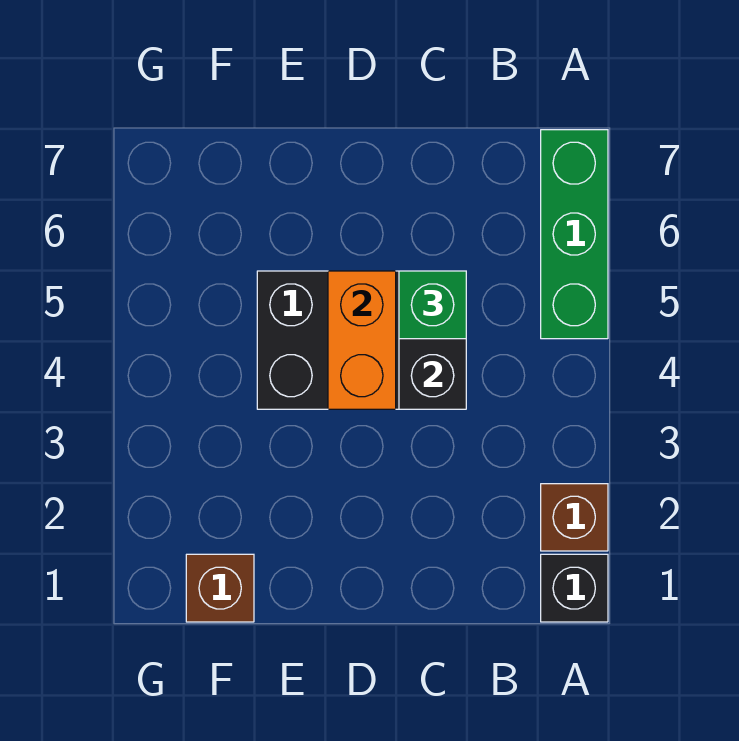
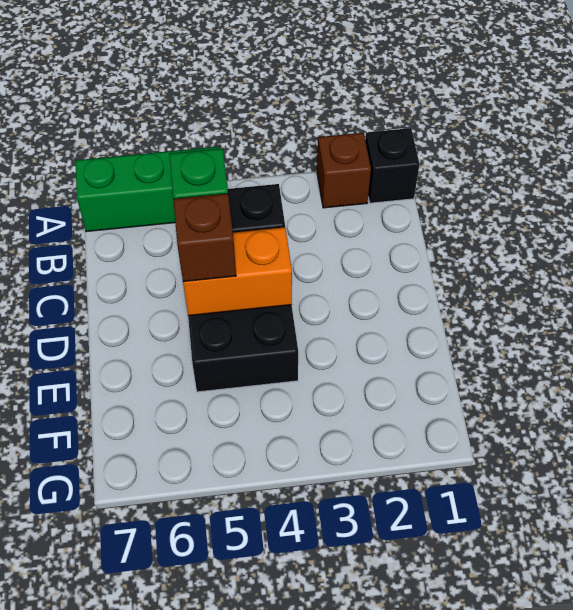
brown brick F1 level 1 -> brown brick D5 level 3

